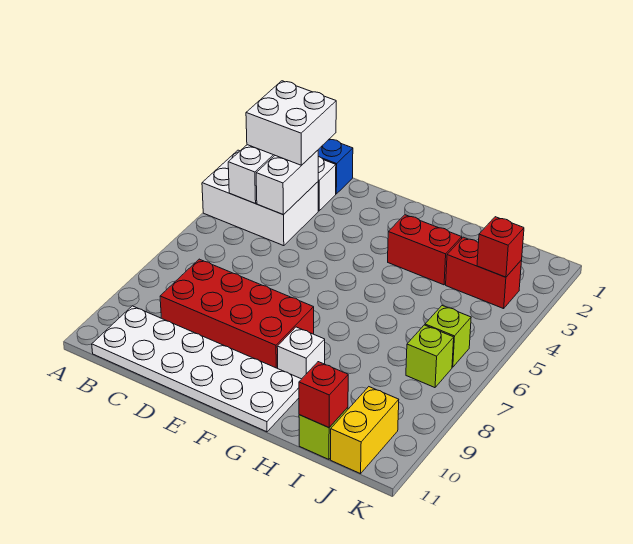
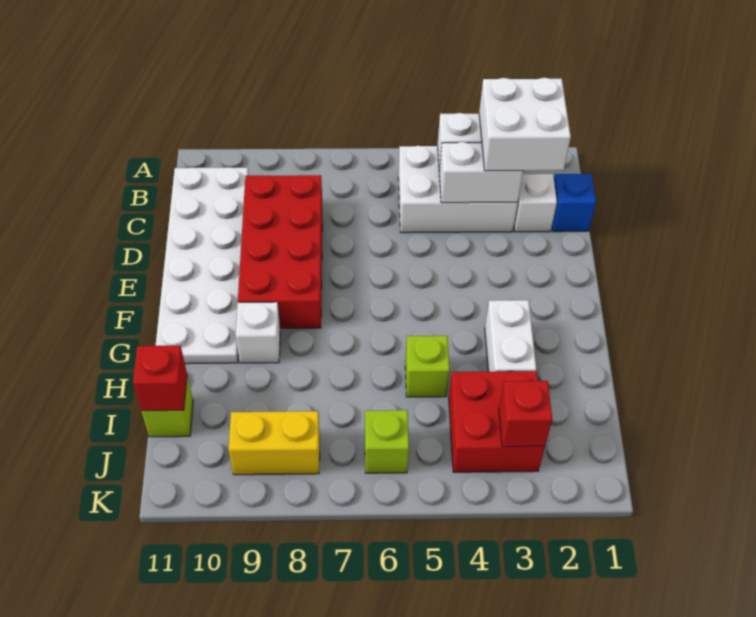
white brick A3:C4 level 1 -> white brick B3:C5 level 1
red brick G3:H3 level 1 -> white brick G3:H3 level 1
red brick I3:J3 level 1 -> red brick I3:J4 level 1
lime brick J7 level 1 -> lime brick H5 level 1
yellow brick J10:J11 level 1 -> yellow brick J8:J9 level 1

